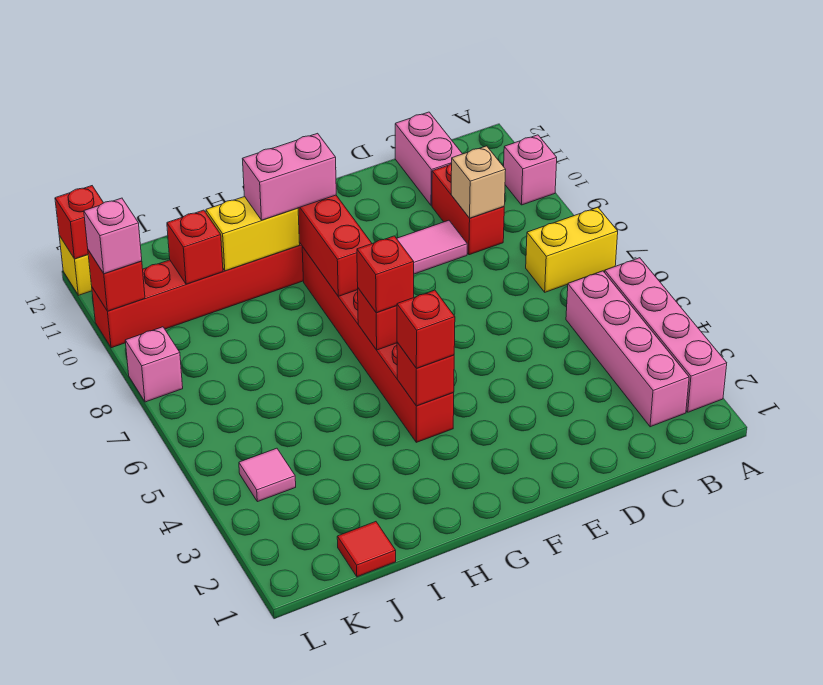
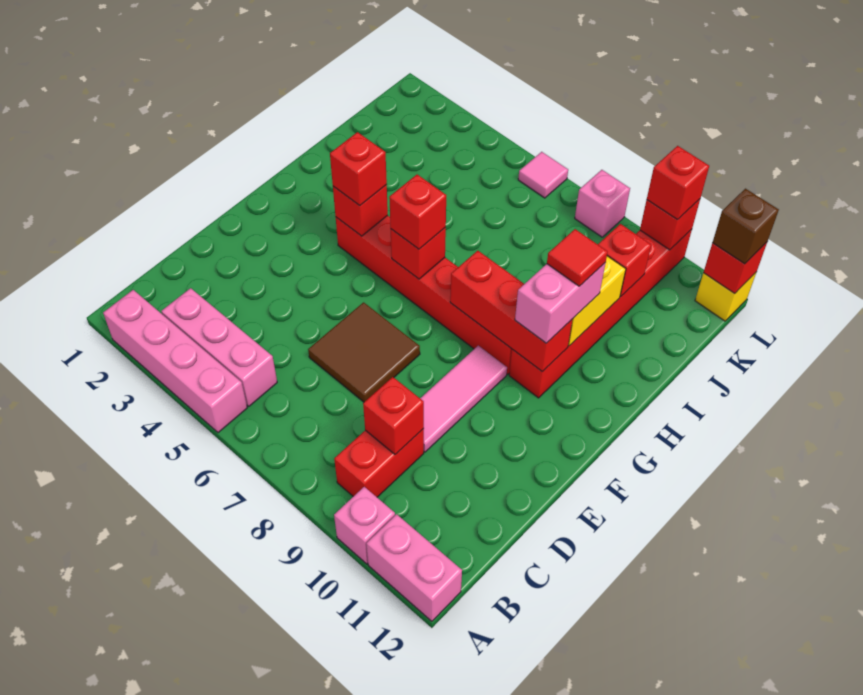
yellow brick A7:B7 level 1 -> none
pink brick B2:B5 level 1 -> pink brick B3:B5 level 1
red brick C9:C10 level 1 -> red brick B9:C9 level 1
tan brick C9 level 2 -> red brick C9 level 2
pink brick C11:C12 level 1 -> pink brick A11:A12 level 1
none -> brown tile D6:E7 level 1
red tile J1 level 1 -> red tile H10 level 4
pink tile K4 level 1 -> pink tile L6 level 1
pink brick L10 level 3 -> red brick L10 level 3
none -> brown brick L12 level 3

